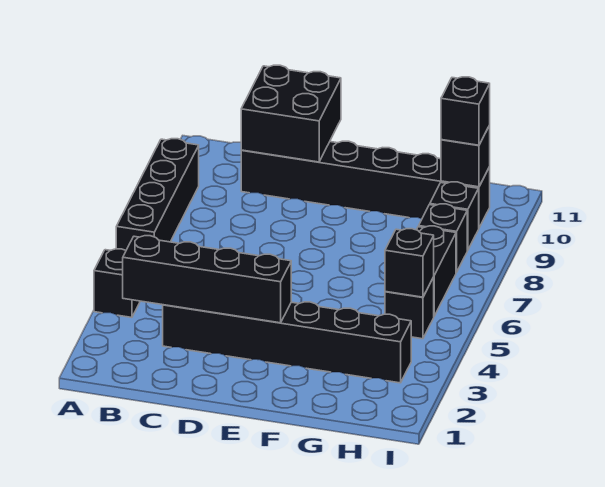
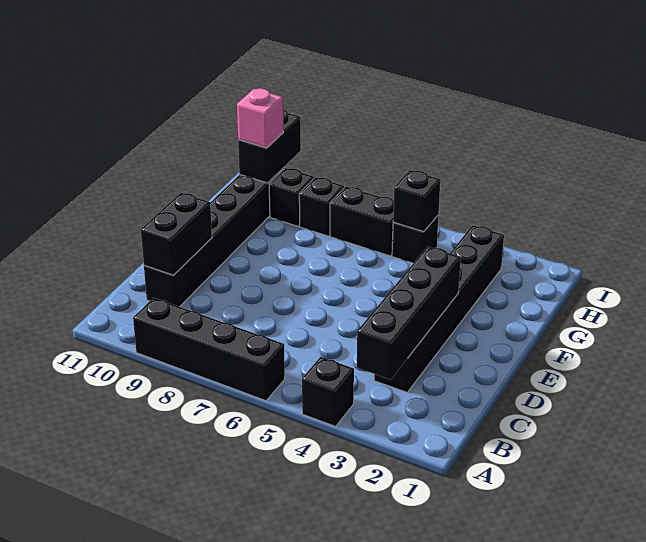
black brick C10:D11 level 2 -> black brick C10:D10 level 2
black brick H10 level 2 -> black brick H10:I10 level 2
black brick H10 level 3 -> pink brick H10 level 3

